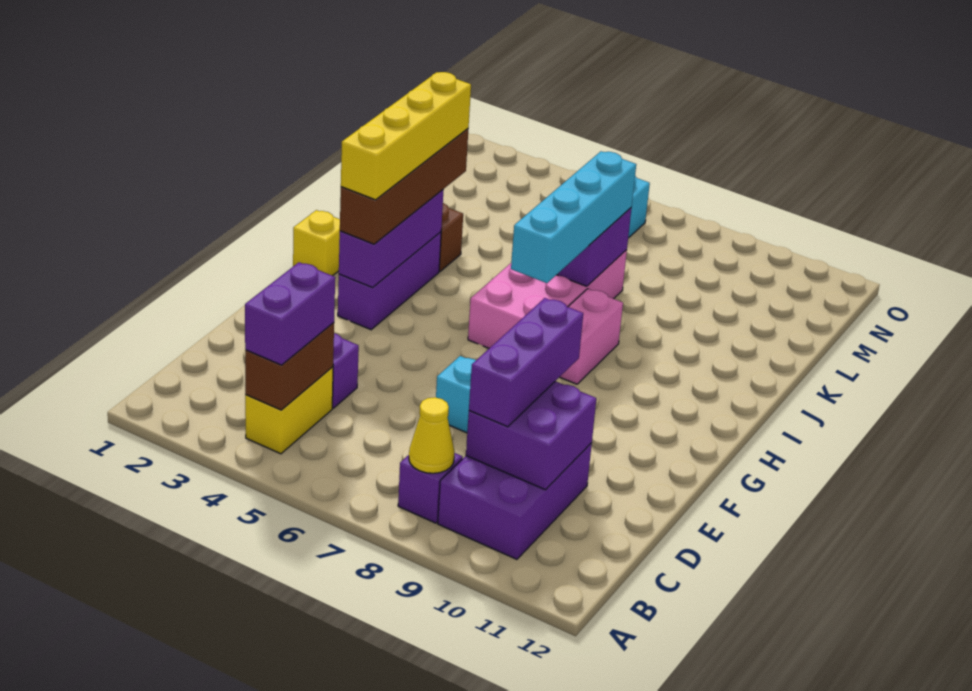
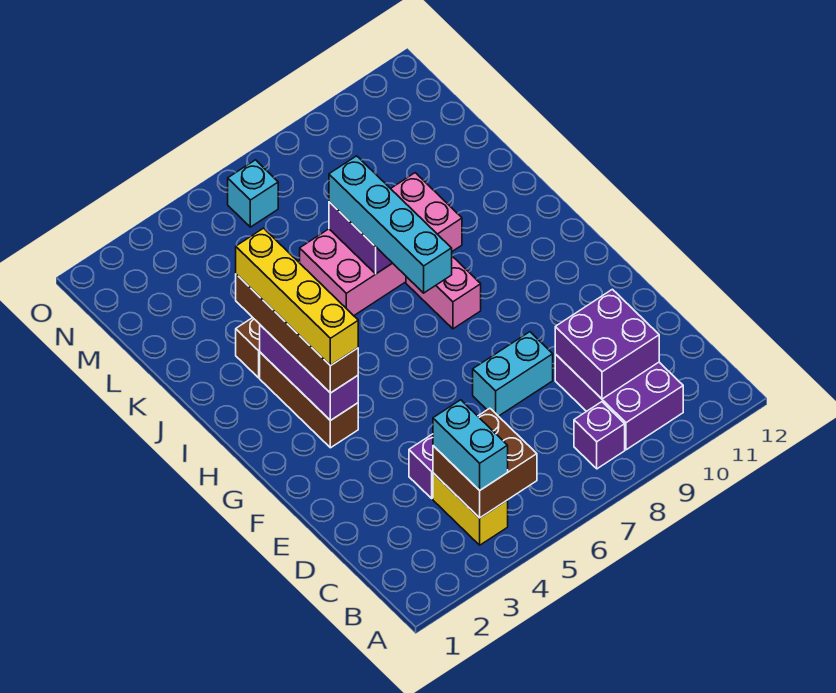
brown brick B4:C4 level 2 -> brown brick B4:C5 level 2
purple brick B4:C4 level 3 -> cyan brick B4:C4 level 3
yellow cone B8 level 2 -> none
purple brick C9:E9 level 3 -> none
purple brick G3:I3 level 1 -> brown brick G3:I3 level 1
yellow brick H1 level 1 -> none
pink brick H6:K7 level 1 -> pink brick J6:K9 level 1

